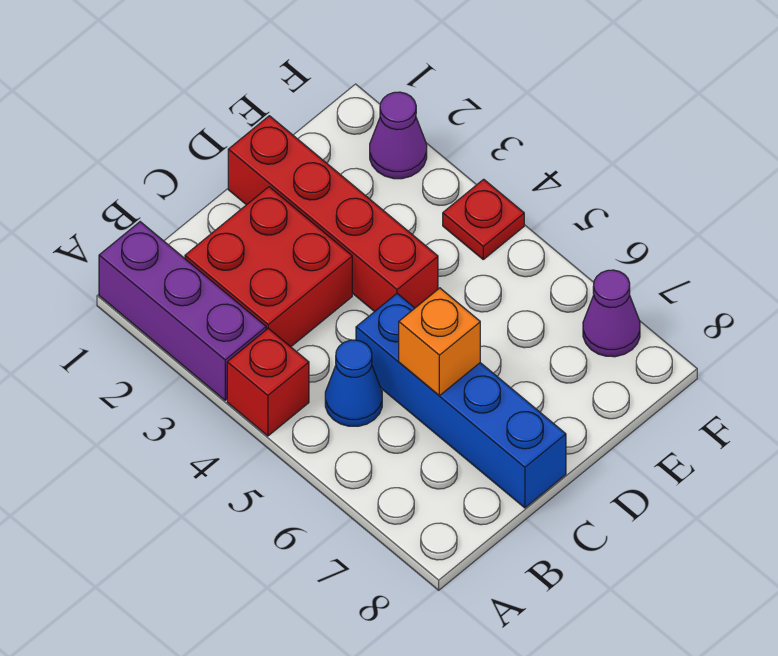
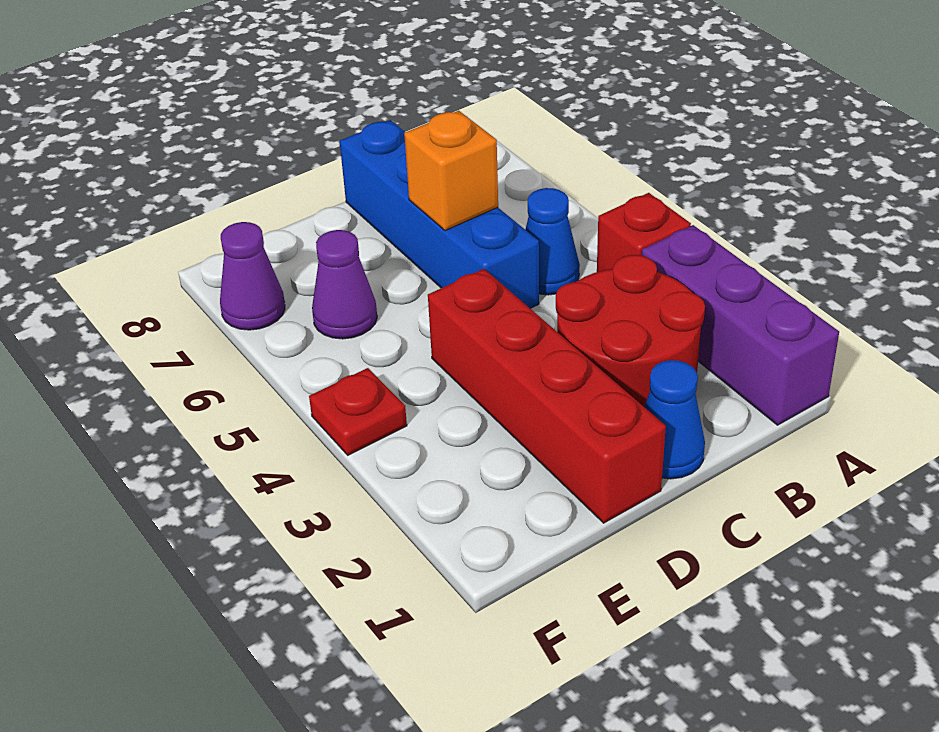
red brick B2:C3 level 1 -> red round brick B2:C3 level 1
none -> blue cone C1 level 1
purple cone F2 level 1 -> purple cone E6 level 1

